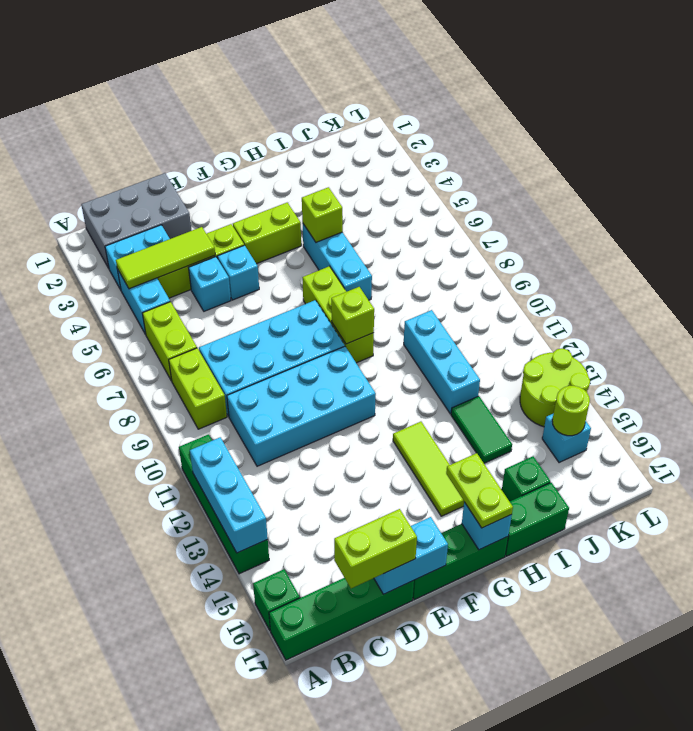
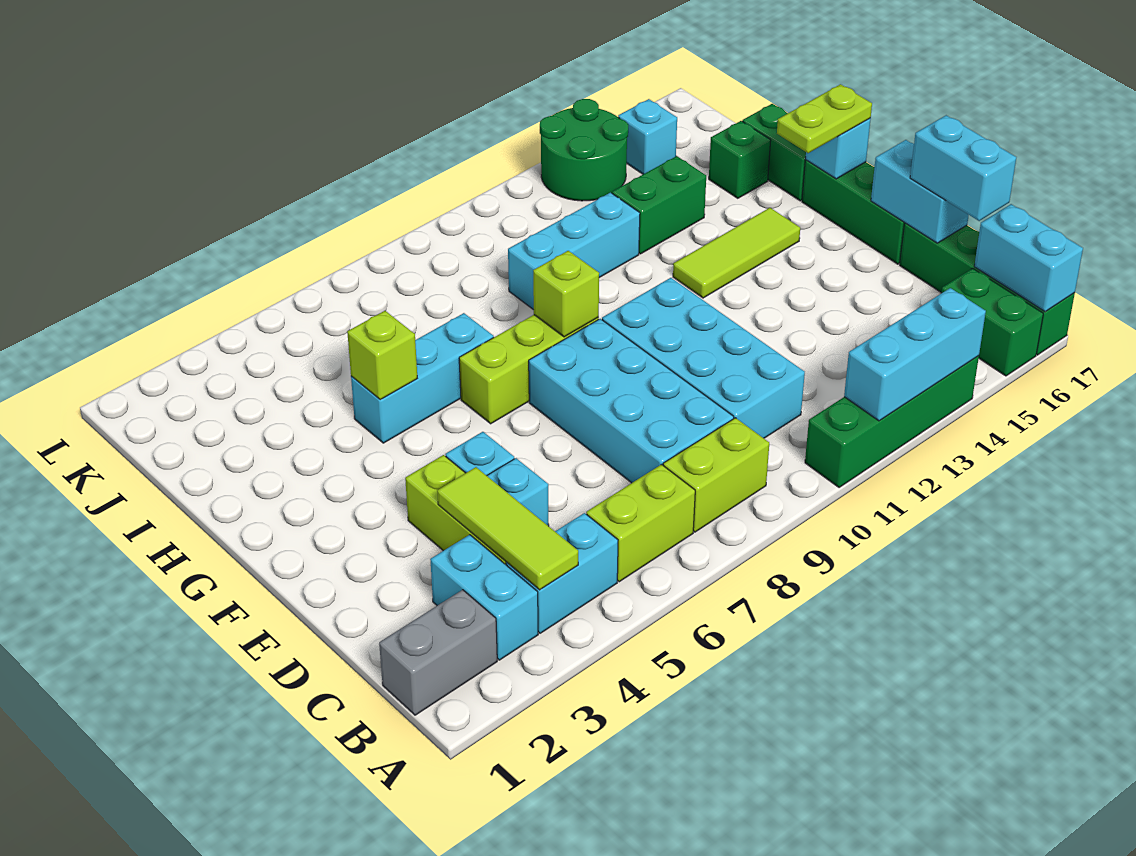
green brick A16 level 1 -> green brick A16:B16 level 1
none -> cyan brick A17:B17 level 2
grey brick B1:D2 level 1 -> grey brick B1:B2 level 1
lime brick C17:D17 level 3 -> cyan brick C17:D17 level 3
lime brick F4:G4 level 1 -> none
green tile I13:I14 level 1 -> green brick I13:I14 level 1
lime round brick K13:L14 level 1 -> green round brick K13:L14 level 1
lime round brick K15 level 2 -> none

